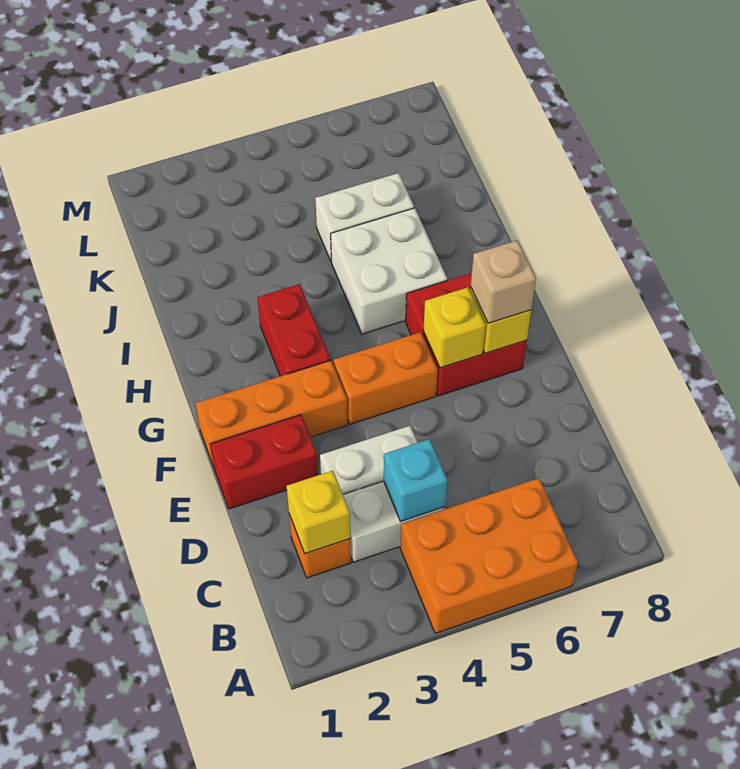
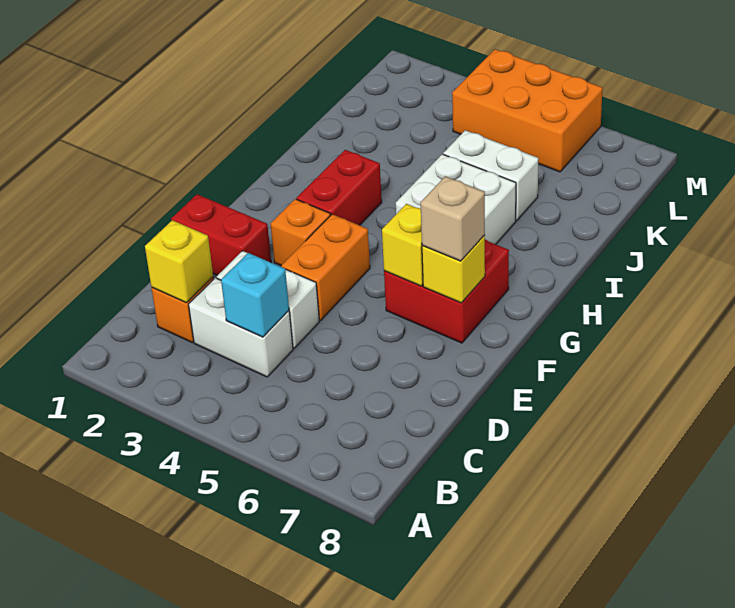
orange brick A4:B6 level 1 -> orange brick L4:M6 level 1
orange brick F1:F3 level 1 -> orange brick F3 level 1
orange brick F4:F5 level 1 -> orange brick E4:F4 level 1

